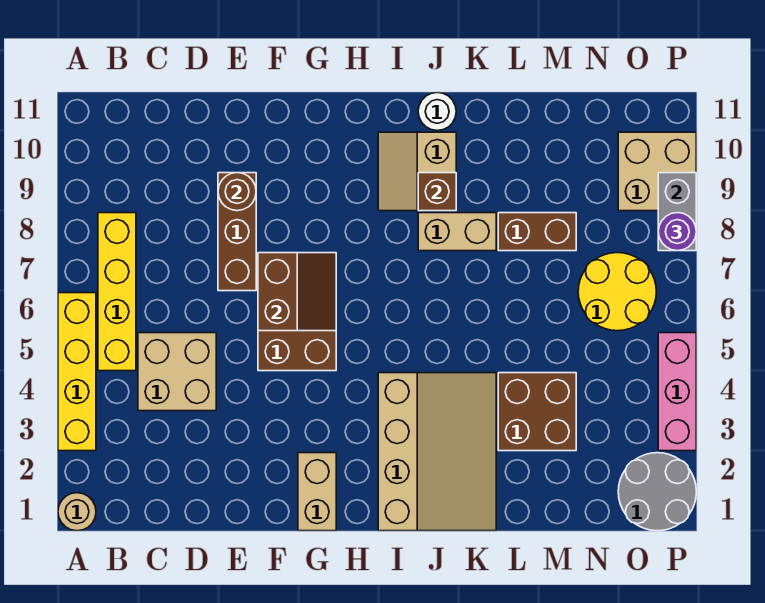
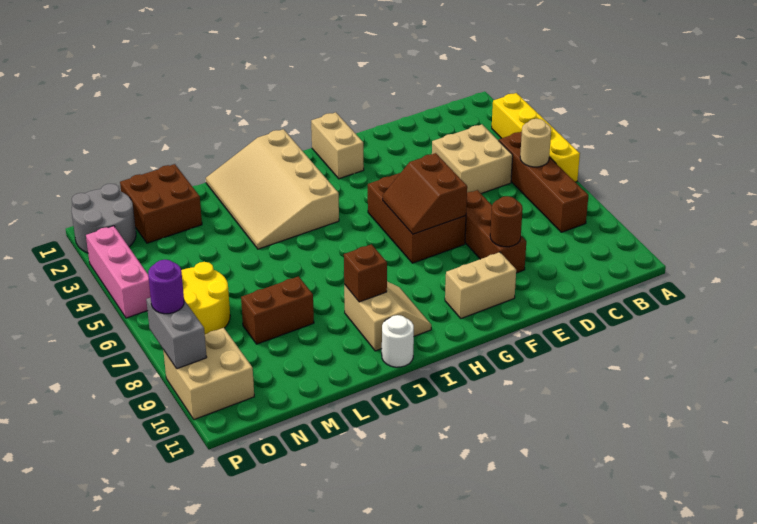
tan round brick A1 level 1 -> tan round brick B6 level 2
yellow brick B5:B8 level 1 -> brown brick B5:B8 level 1
tan brick J8:K8 level 1 -> tan brick F10:G10 level 1
brown brick L3:M4 level 1 -> brown brick M1:N2 level 1

